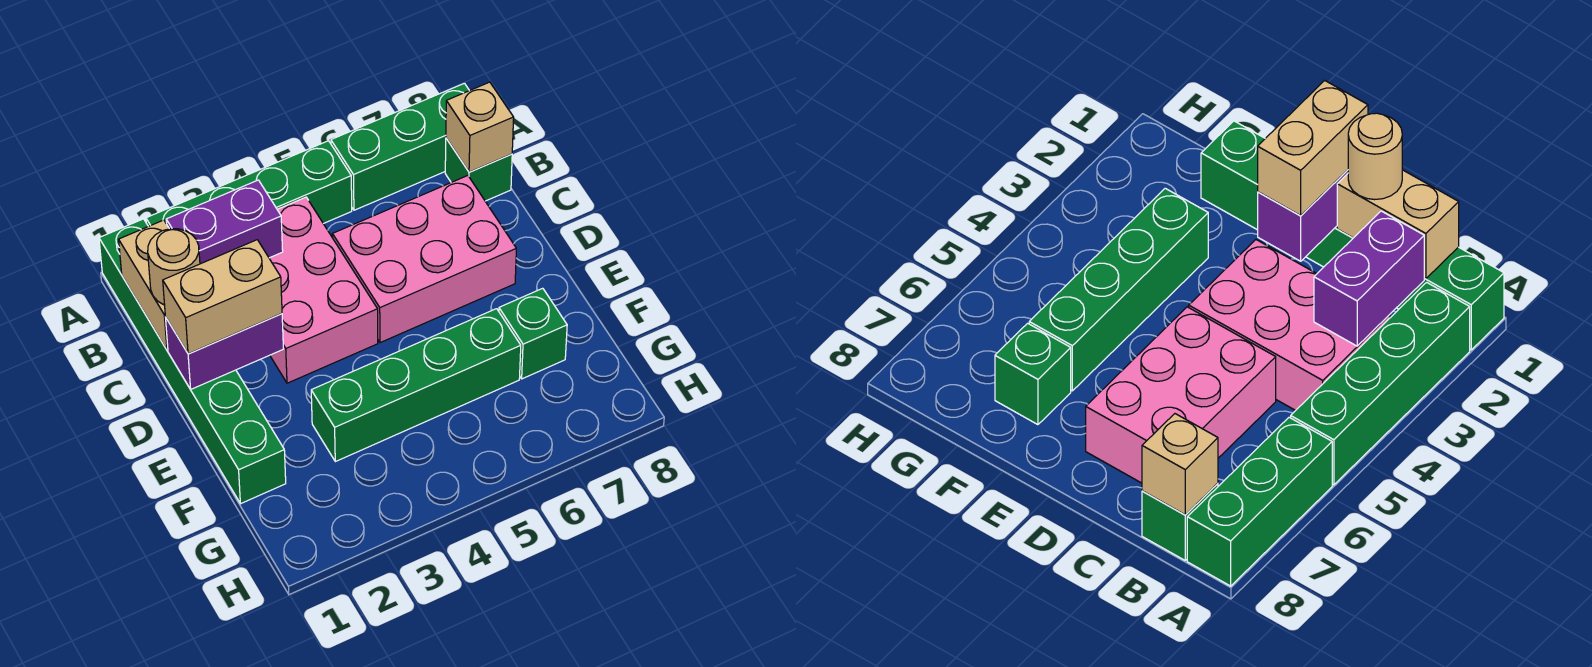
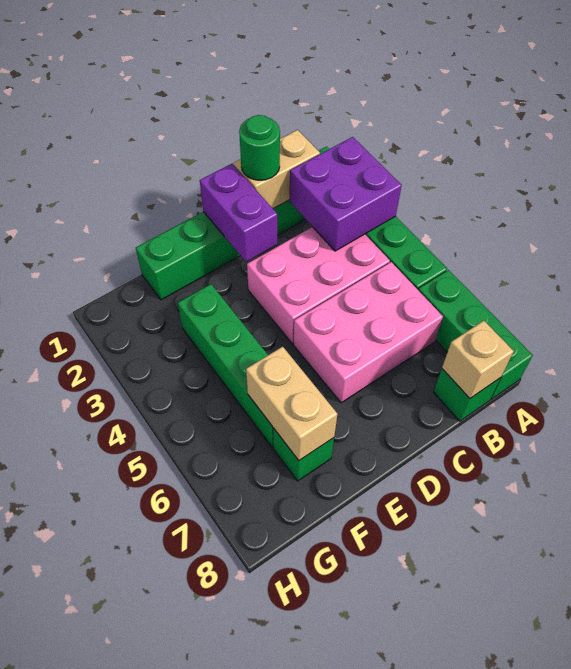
purple brick B2:B3 level 2 -> purple brick A2:B3 level 2
tan round brick C1 level 3 -> green round brick C1 level 3
pink brick C5:D7 level 1 -> pink brick B5:D6 level 1
tan brick D1:D2 level 3 -> tan brick F6:F7 level 2

